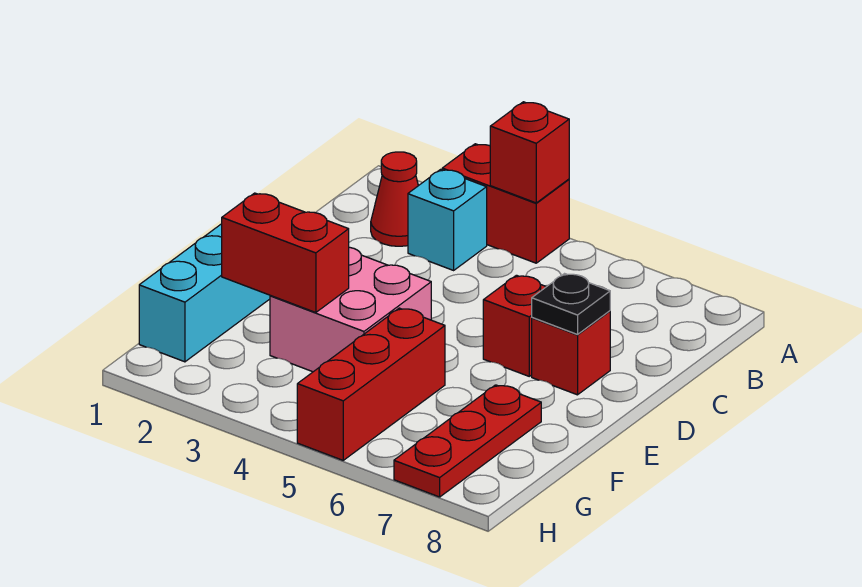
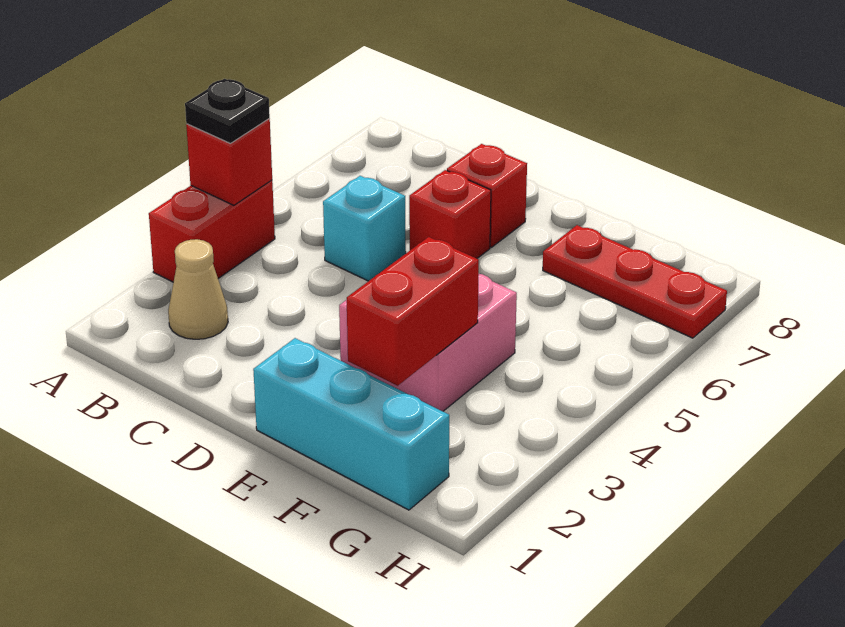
red cone B2 level 1 -> tan cone B2 level 1
cyan brick B3 level 1 -> cyan brick C5 level 1
black plate D7 level 2 -> black plate A4 level 3
red brick F5:H5 level 1 -> none

